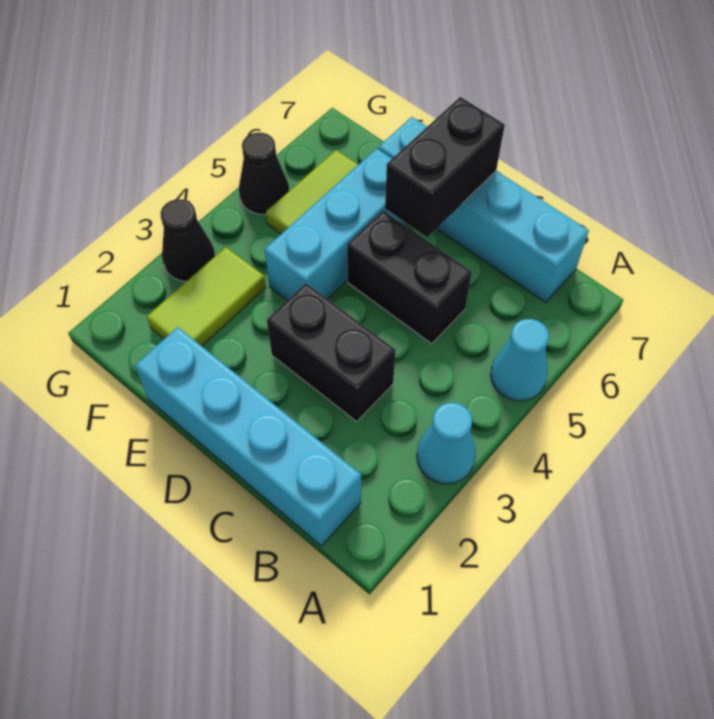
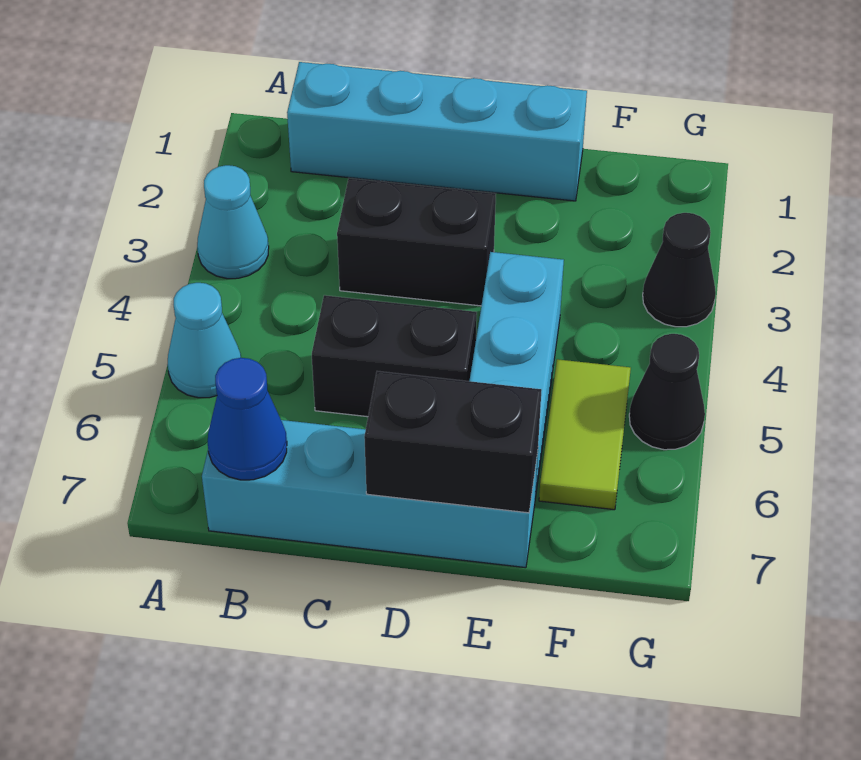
none -> blue cone B7 level 2
black brick D6:D7 level 2 -> black brick D7:E7 level 2
lime tile F2:F3 level 1 -> none

